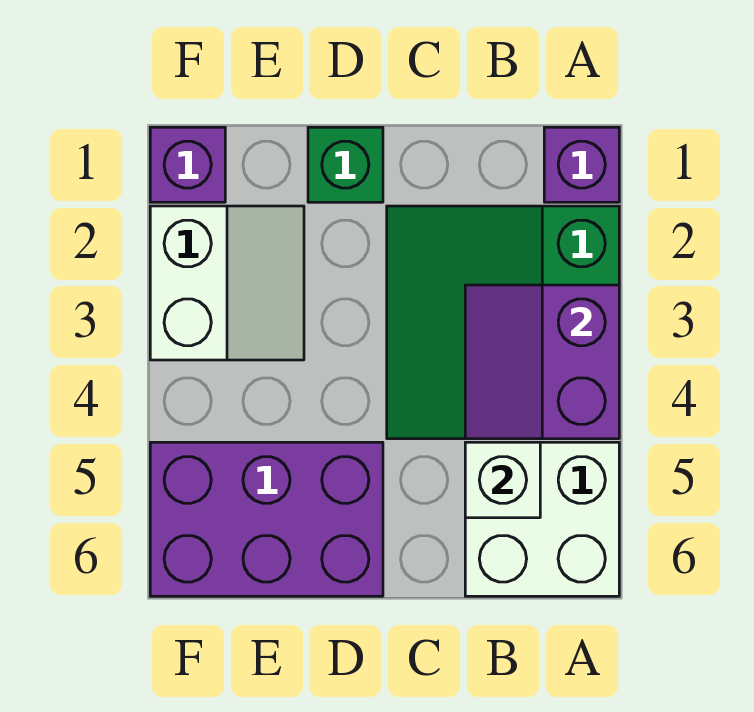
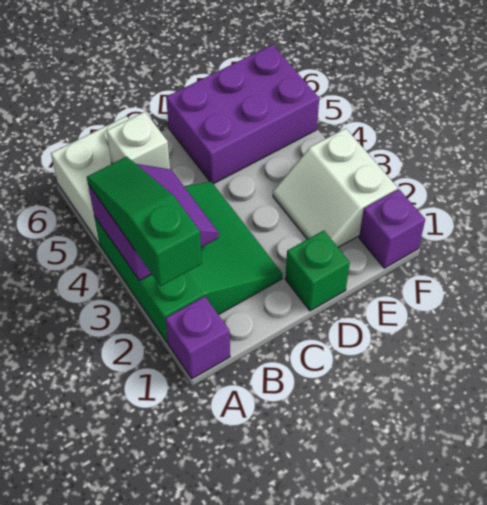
none -> green slope A2:A4 level 3 top 2

